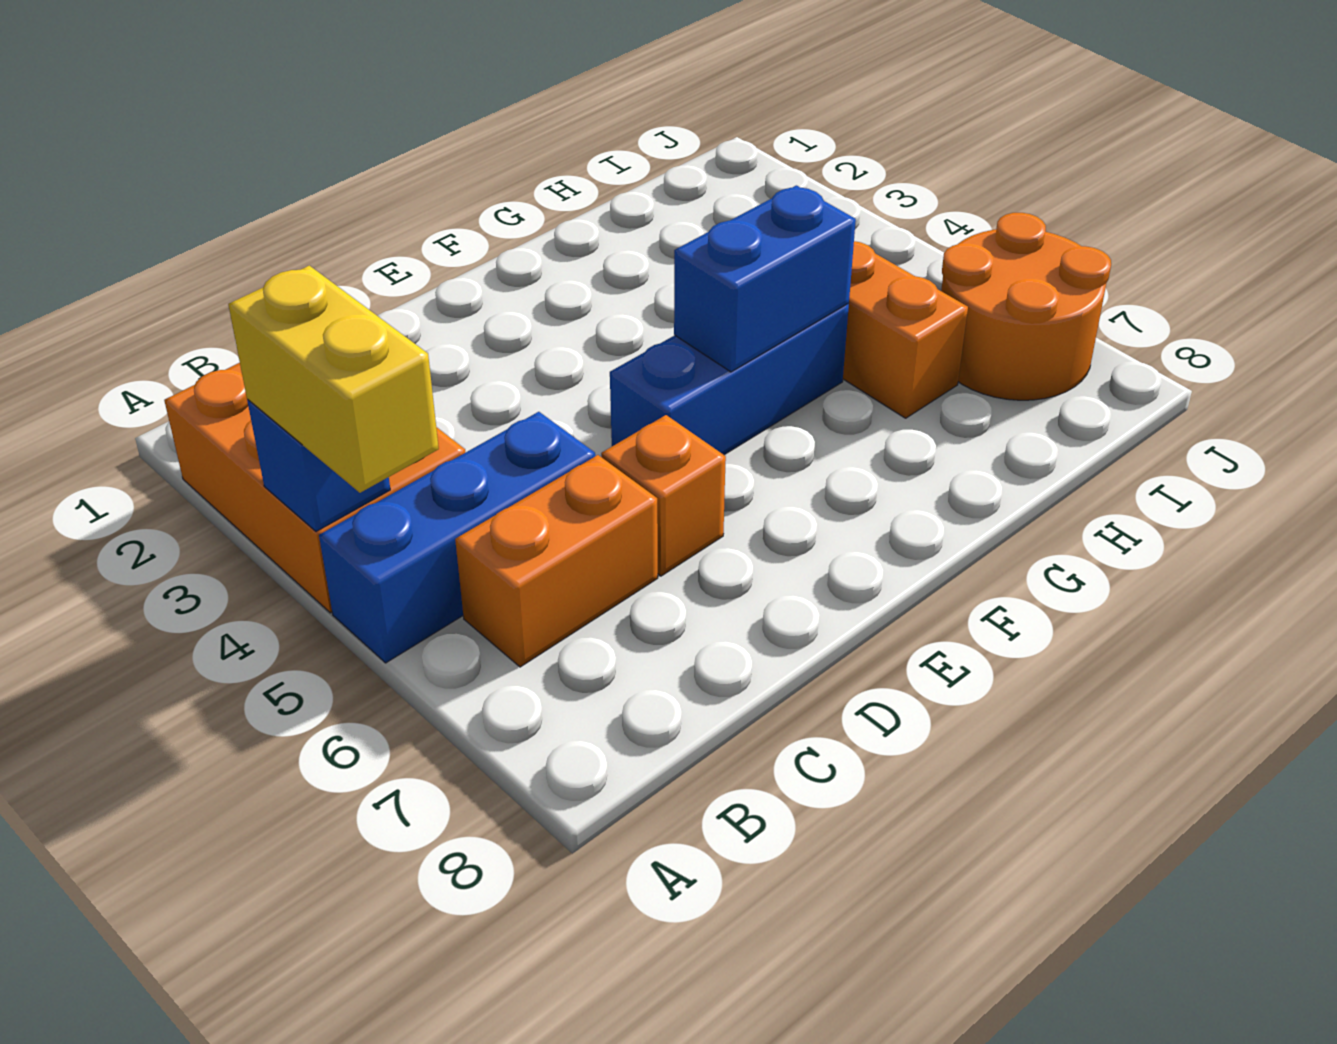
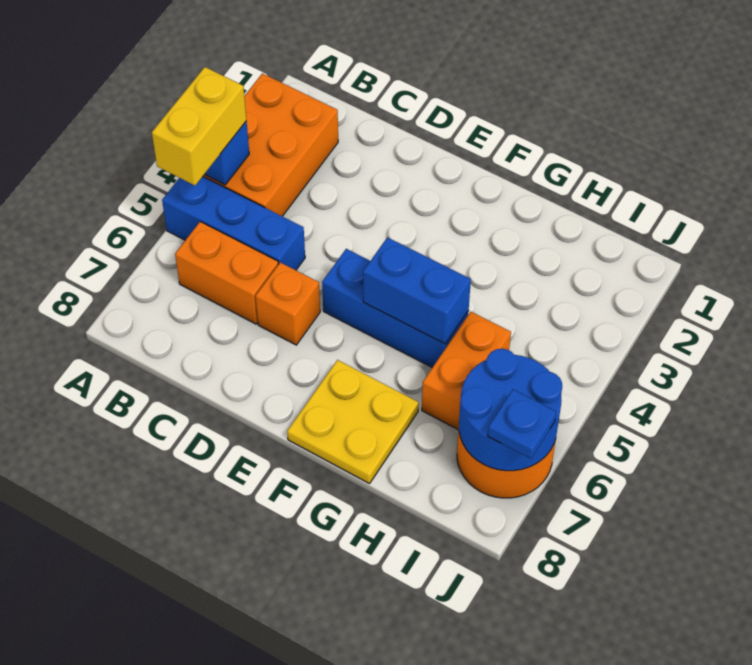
none -> yellow plate F7:G8 level 1
none -> blue round brick I6:J7 level 2
none -> blue plate J7 level 3

